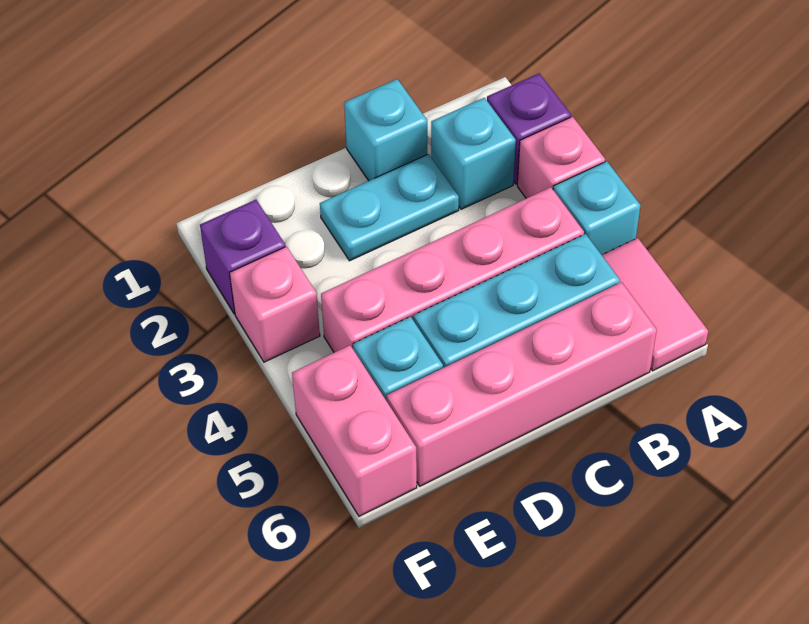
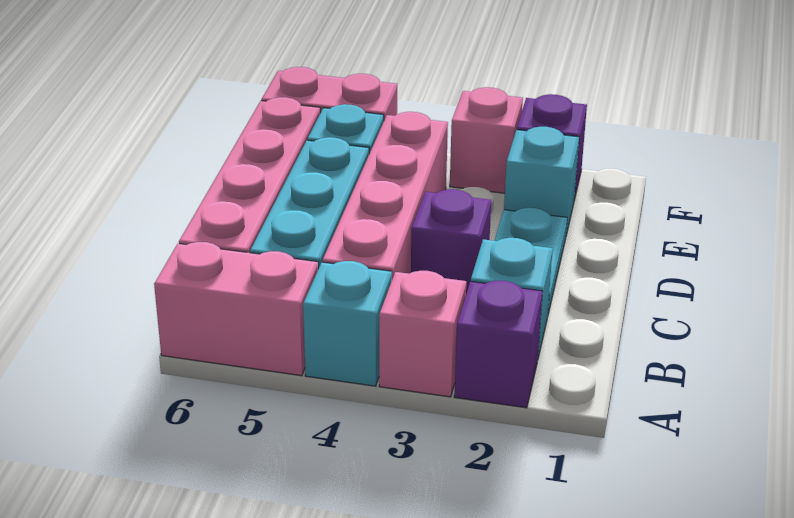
pink tile A5:A6 level 1 -> pink brick A5:A6 level 1
cyan brick C1 level 1 -> cyan brick E2 level 1
none -> purple brick C3 level 1

